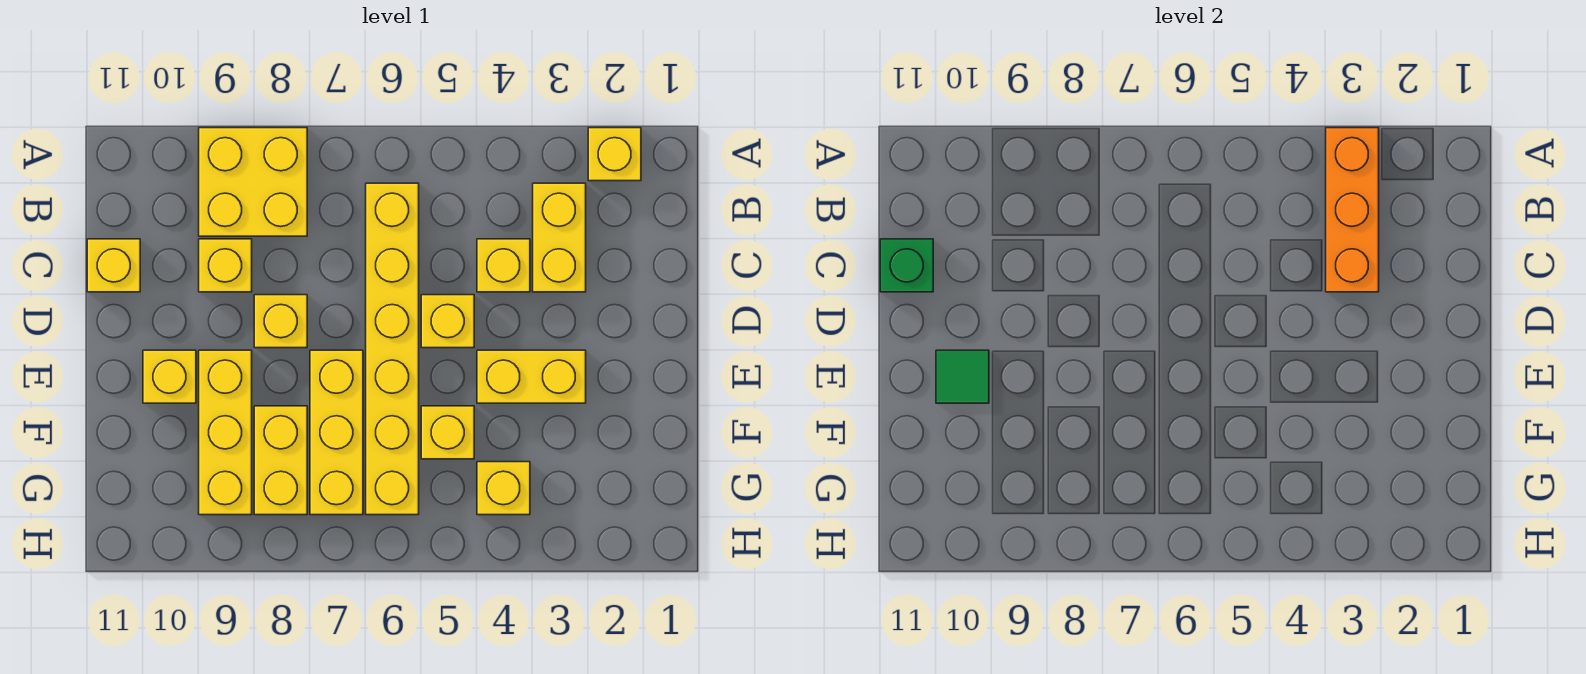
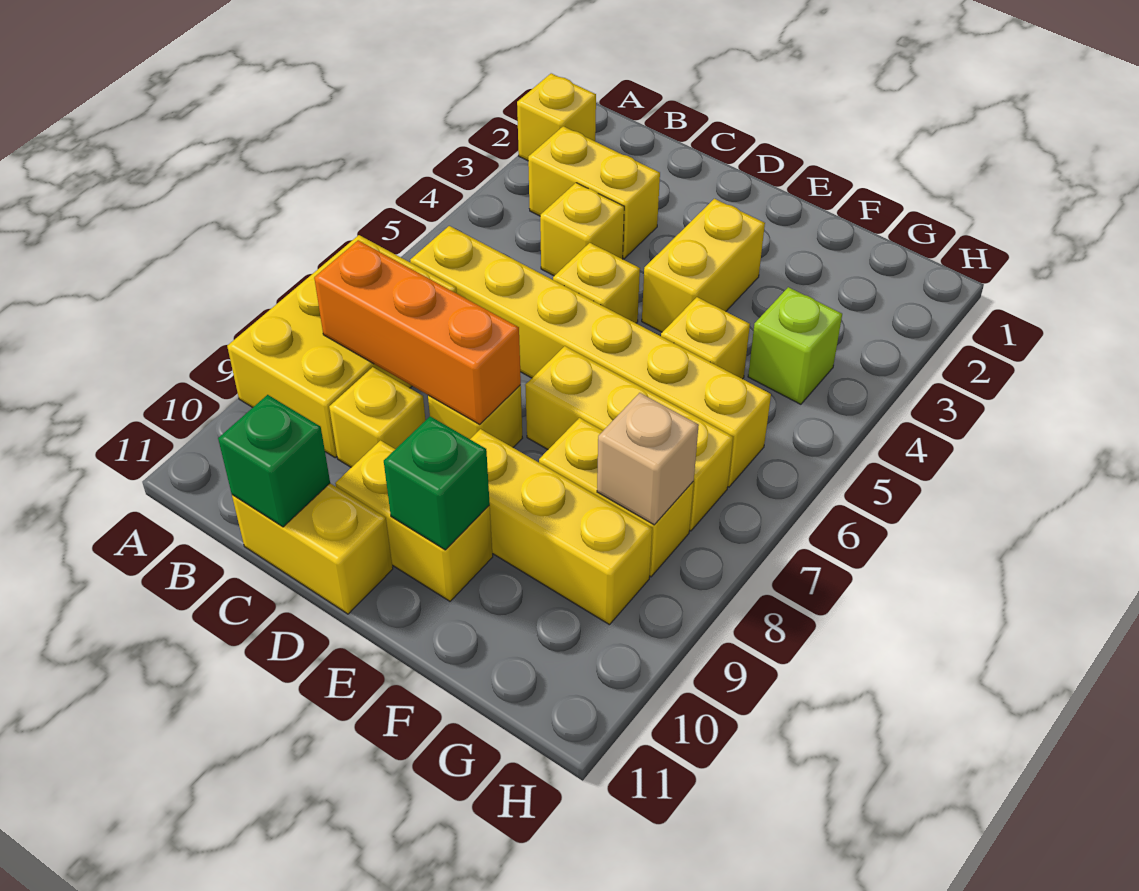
orange brick A3:C3 level 2 -> orange brick B8:D8 level 2
yellow brick A8:B9 level 1 -> yellow brick A7:B9 level 1
yellow brick C11 level 1 -> yellow brick C11:D11 level 1
yellow brick E10 level 1 -> yellow brick D10:E10 level 1
green tile E10 level 2 -> green brick E10 level 2
yellow brick G4 level 1 -> lime brick G4 level 1
none -> tan brick G8 level 2

